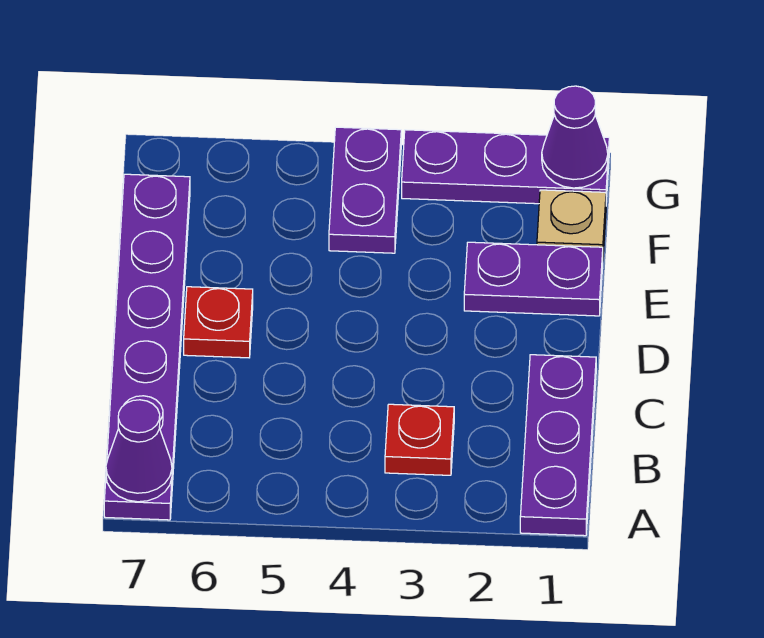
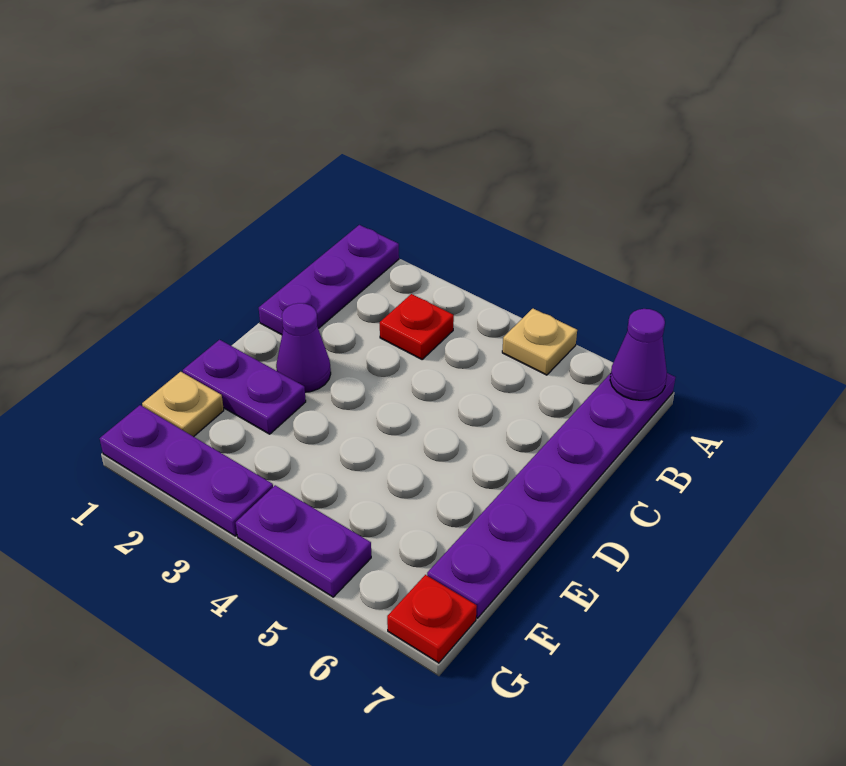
none -> tan plate A5 level 1
red plate D6 level 1 -> red plate G7 level 1
purple plate F4:G4 level 1 -> purple plate G4:G5 level 1
purple cone G1 level 2 -> purple cone D2 level 1

